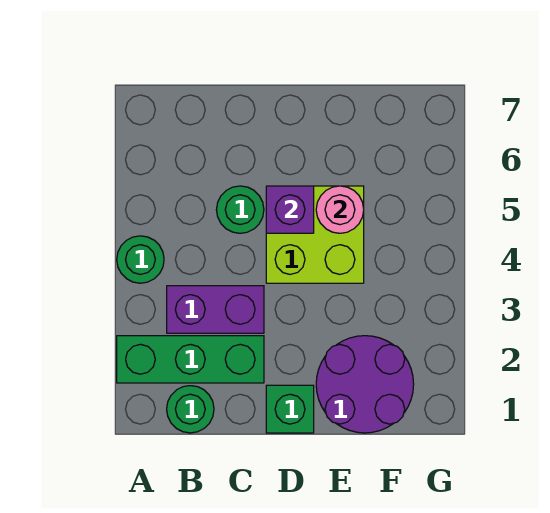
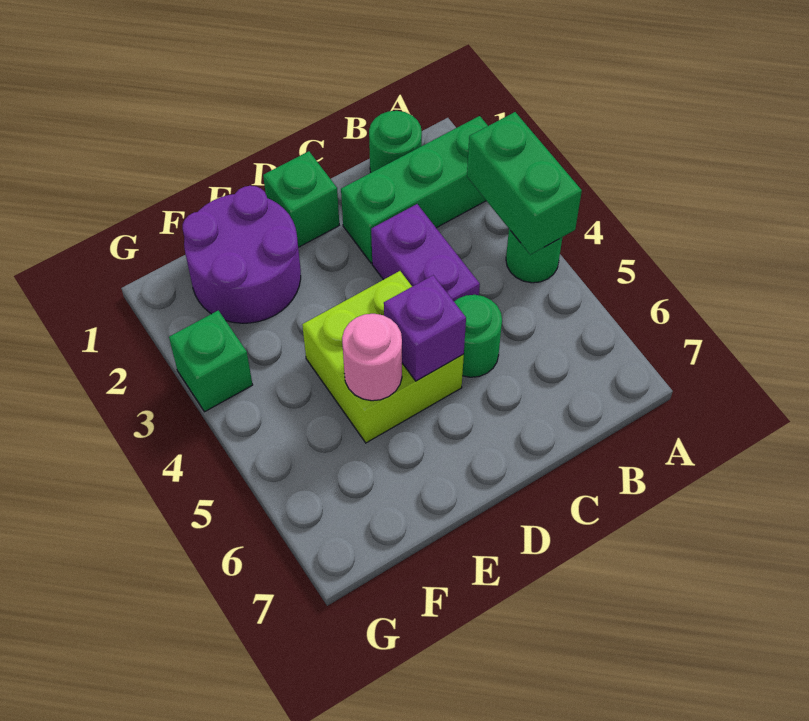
none -> green brick A3:A4 level 2
purple brick B3:C3 level 1 -> purple brick C3:C4 level 1
none -> green brick G3 level 1

